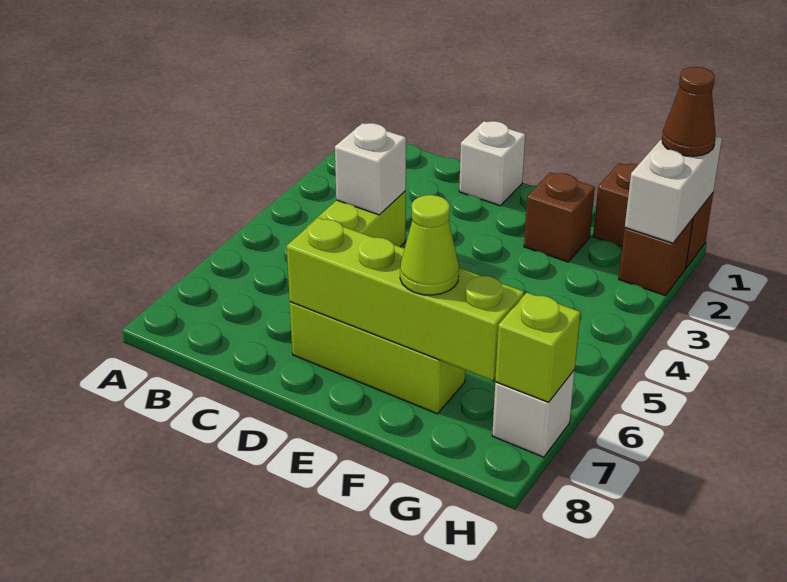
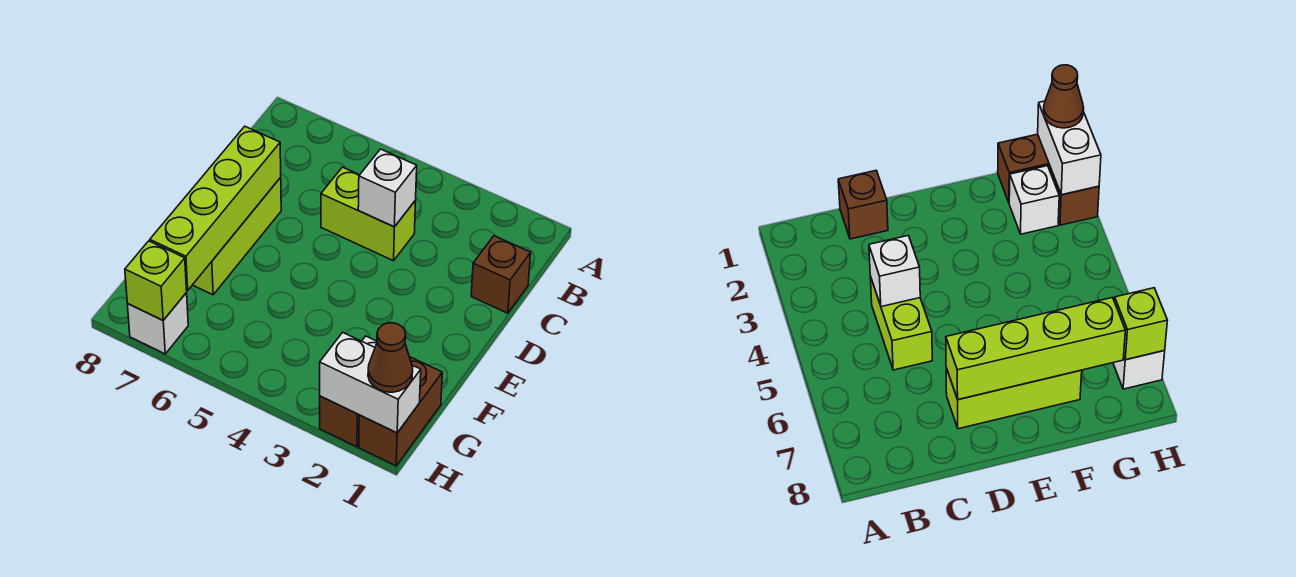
white brick D1 level 1 -> white brick G2 level 1
brown brick F2 level 1 -> brown brick C1 level 1
lime cone F7 level 3 -> none

